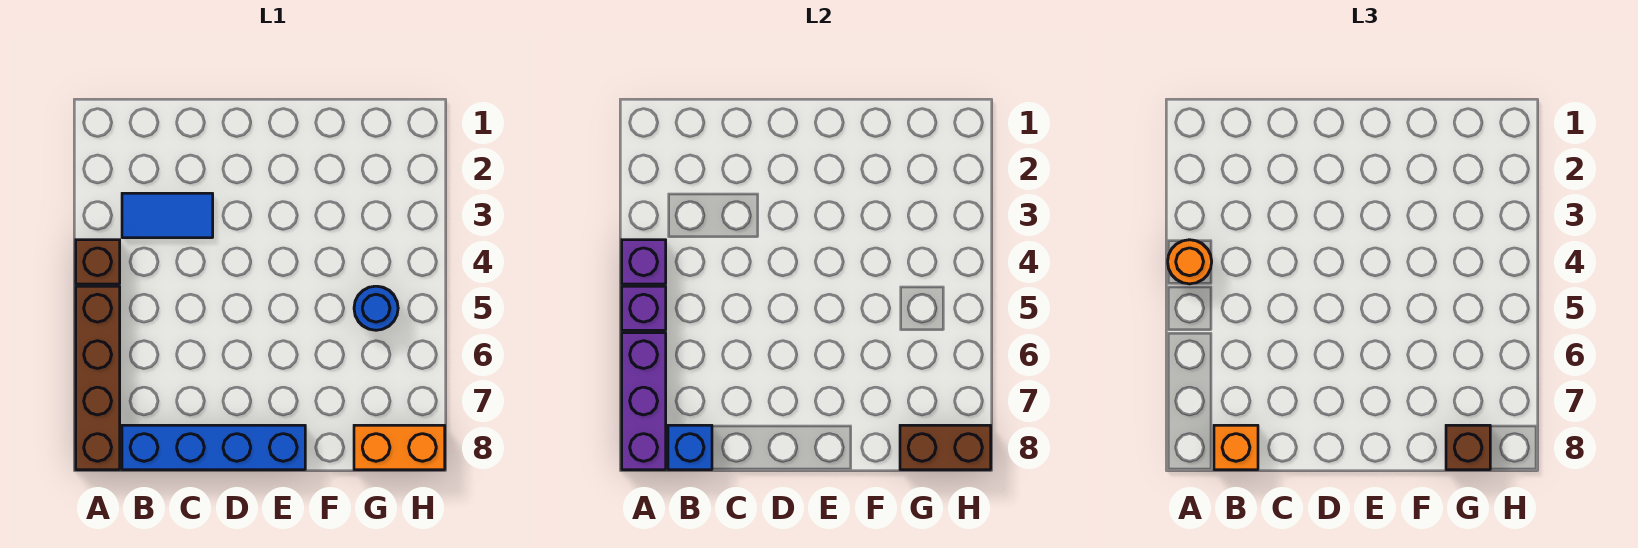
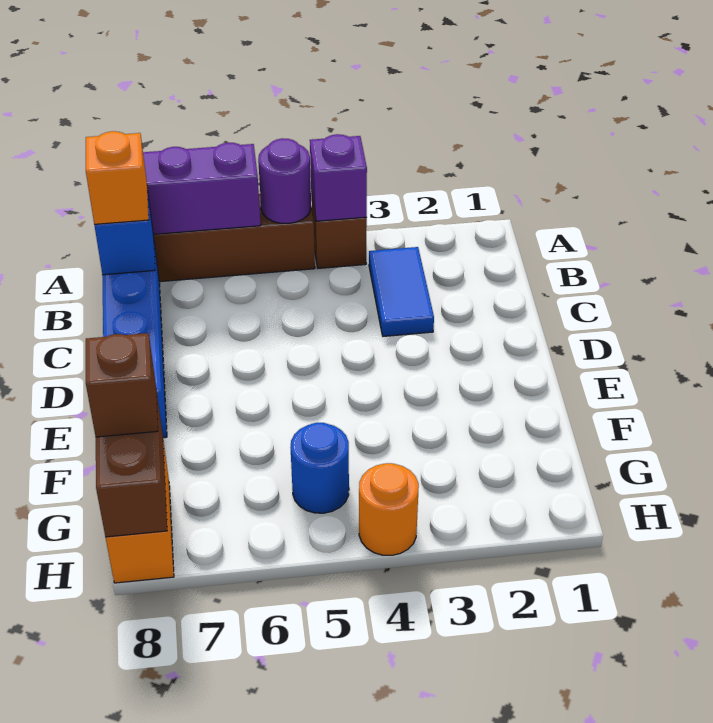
orange round brick A4 level 3 -> orange round brick H4 level 1
purple brick A5 level 2 -> purple round brick A5 level 2

